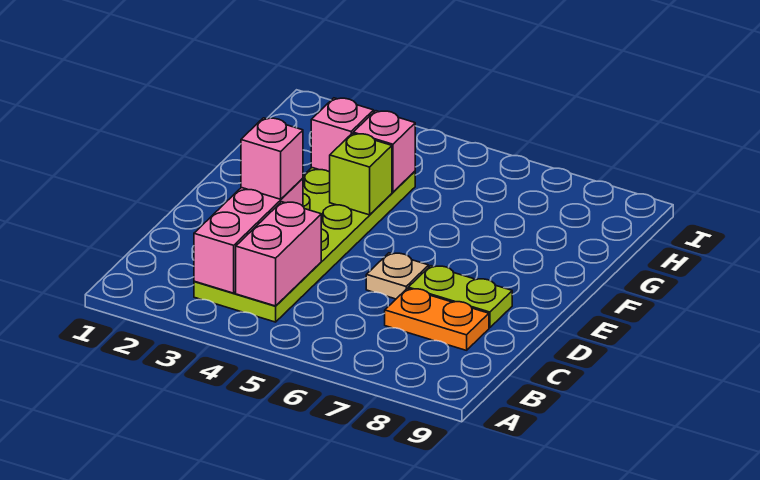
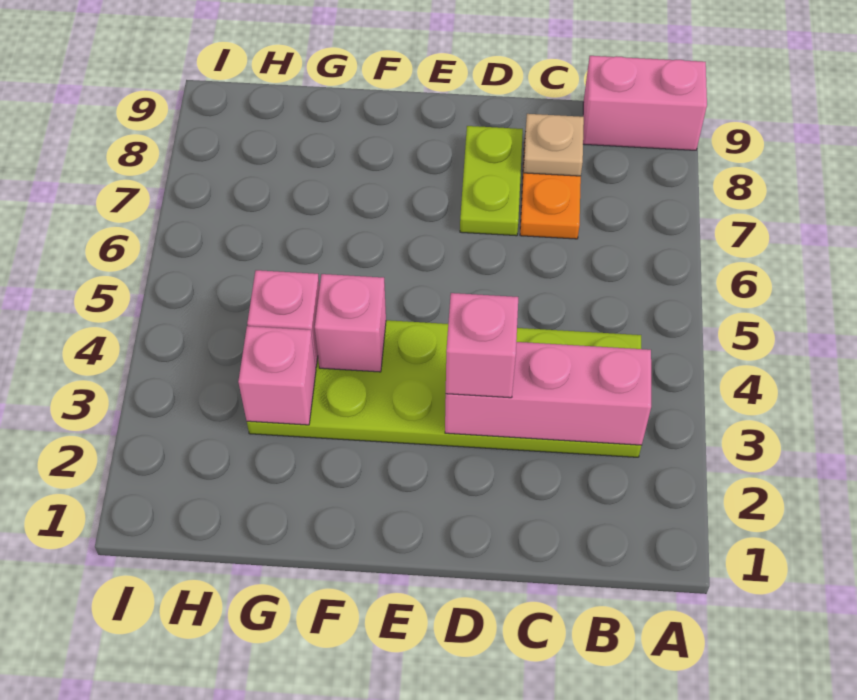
pink brick B4:C4 level 2 -> pink brick A9:B9 level 1
tan plate D6 level 1 -> tan plate C8 level 2
lime brick F4 level 2 -> pink brick F4 level 2

